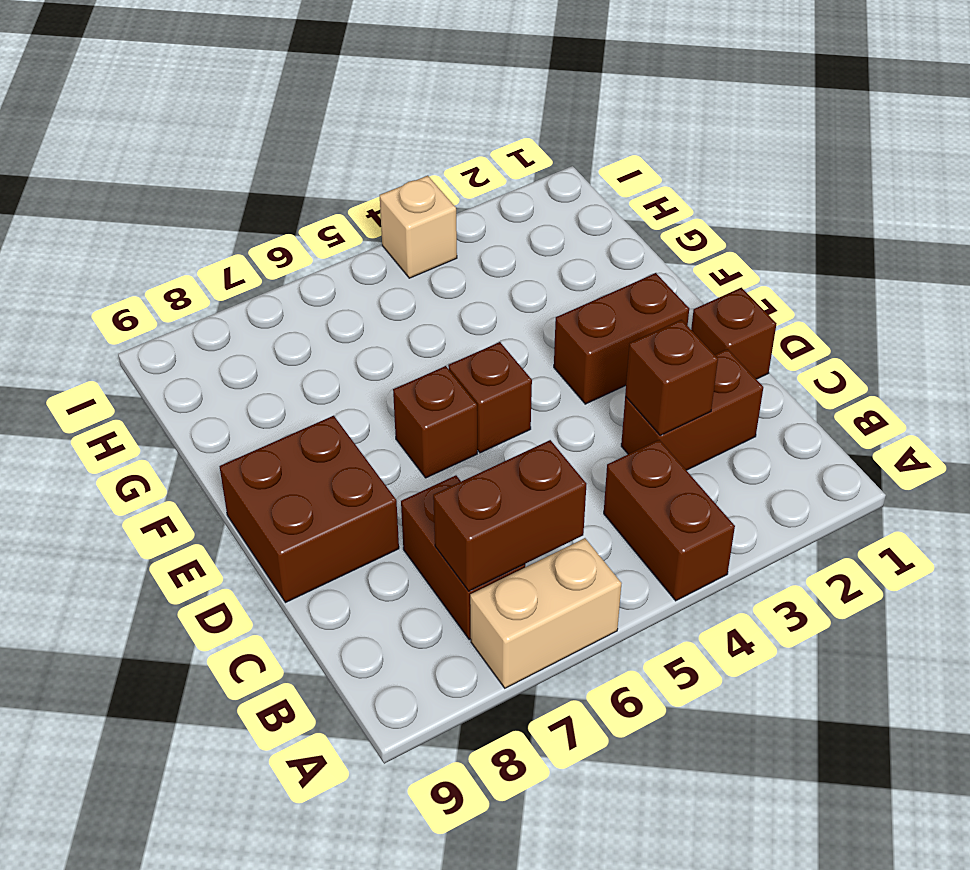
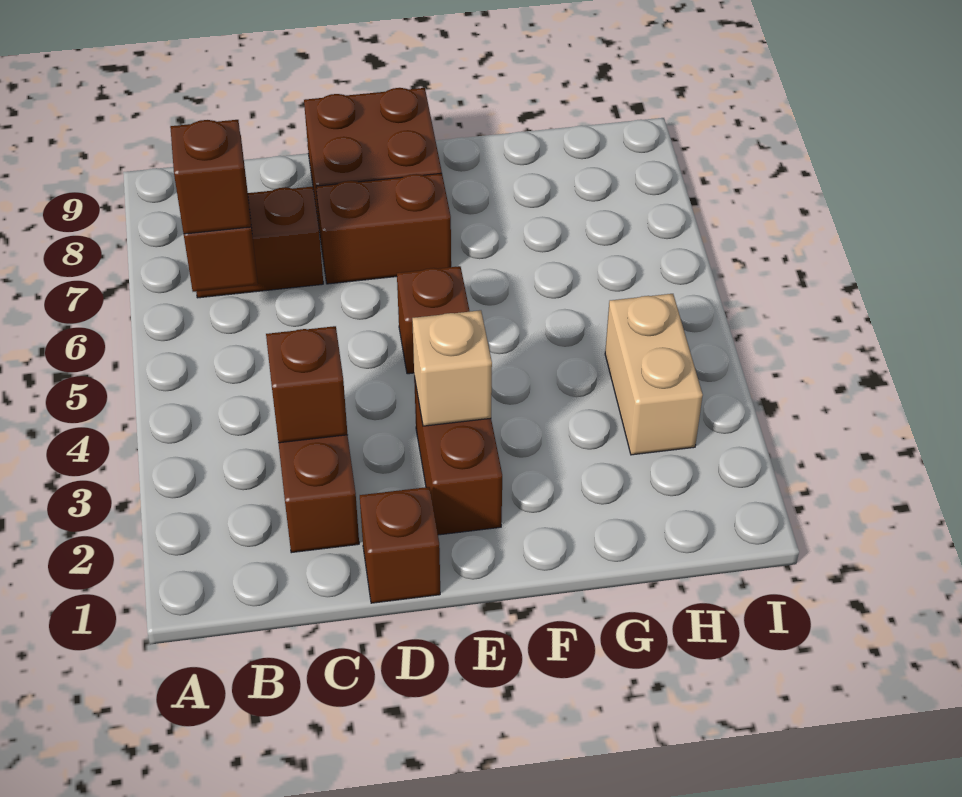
brown brick A4:B4 level 1 -> brown brick D7:E7 level 1
tan brick A6:A7 level 1 -> tan brick H3:H4 level 1
brown brick E6 level 1 -> brown brick B6 level 3
tan brick I4 level 1 -> tan brick E3 level 2

